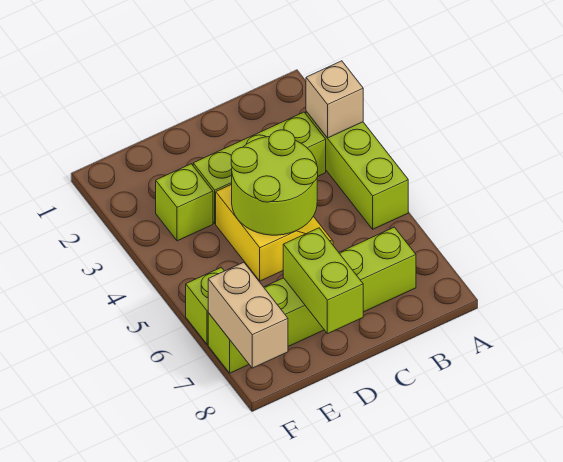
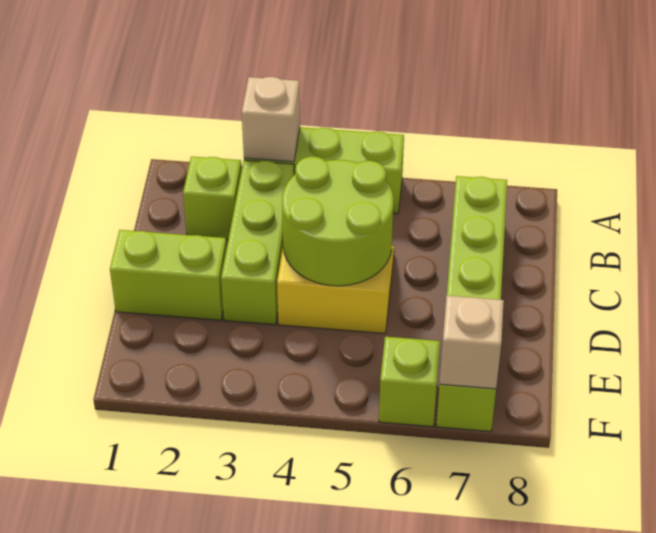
lime brick D7:D8 level 2 -> lime brick D1:D2 level 1
lime brick E3 level 1 -> lime brick B2 level 1
tan brick F7:F8 level 2 -> tan brick F7 level 2

